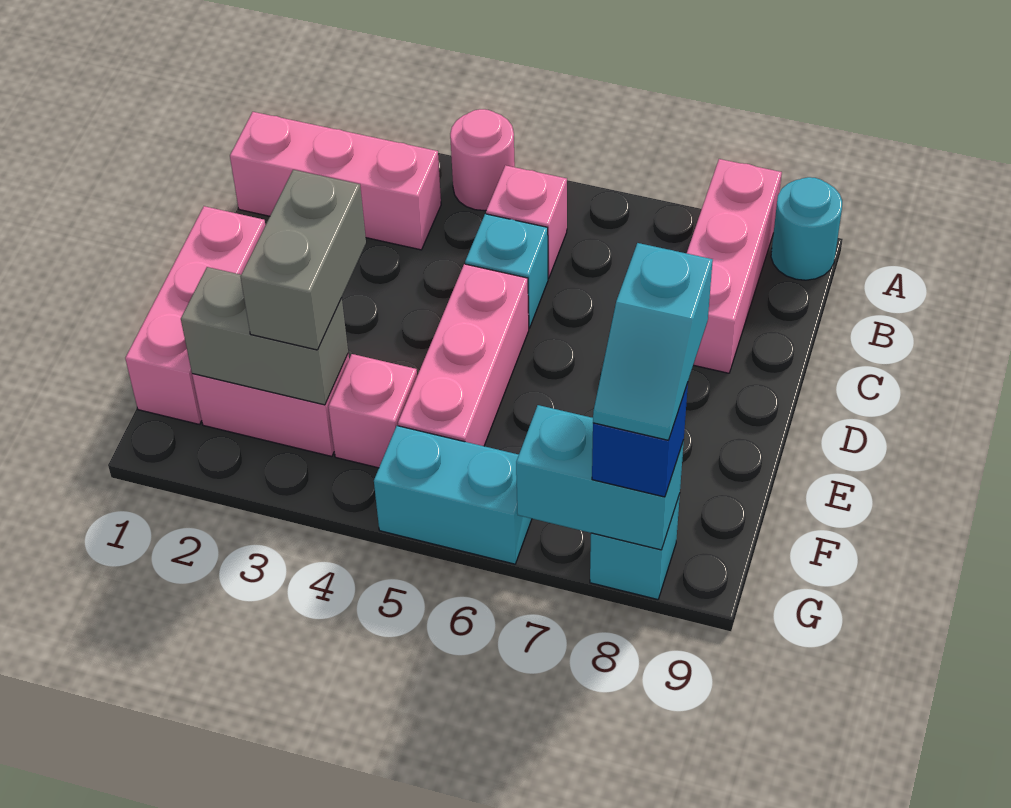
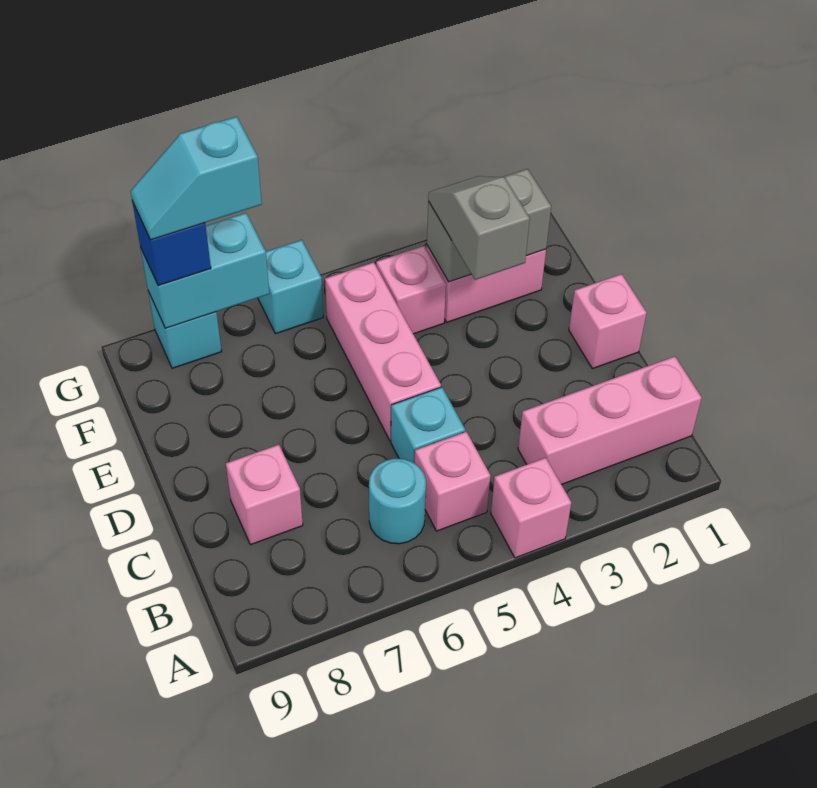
pink round brick A4 level 1 -> pink brick A4 level 1
pink brick A8:C8 level 1 -> pink brick C8 level 1
cyan round brick A9 level 1 -> cyan round brick B6 level 1
pink brick D1:F1 level 1 -> pink brick D1 level 1
grey brick E3:F3 level 3 -> grey slope E3:F3 level 3 top E
cyan slope F8:G8 level 4 top F -> cyan slope G7:G8 level 4 top 7
cyan brick G5:G6 level 1 -> cyan brick G6 level 1

